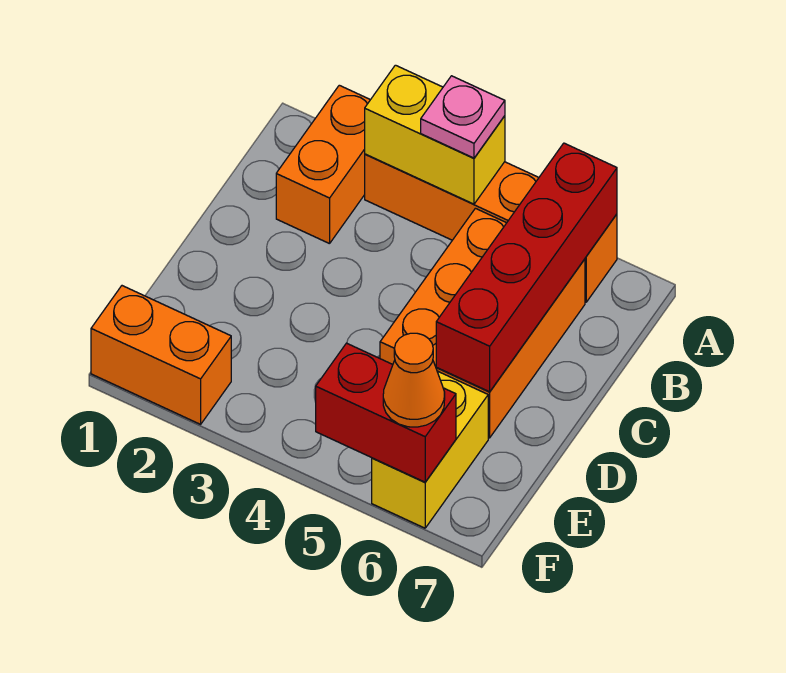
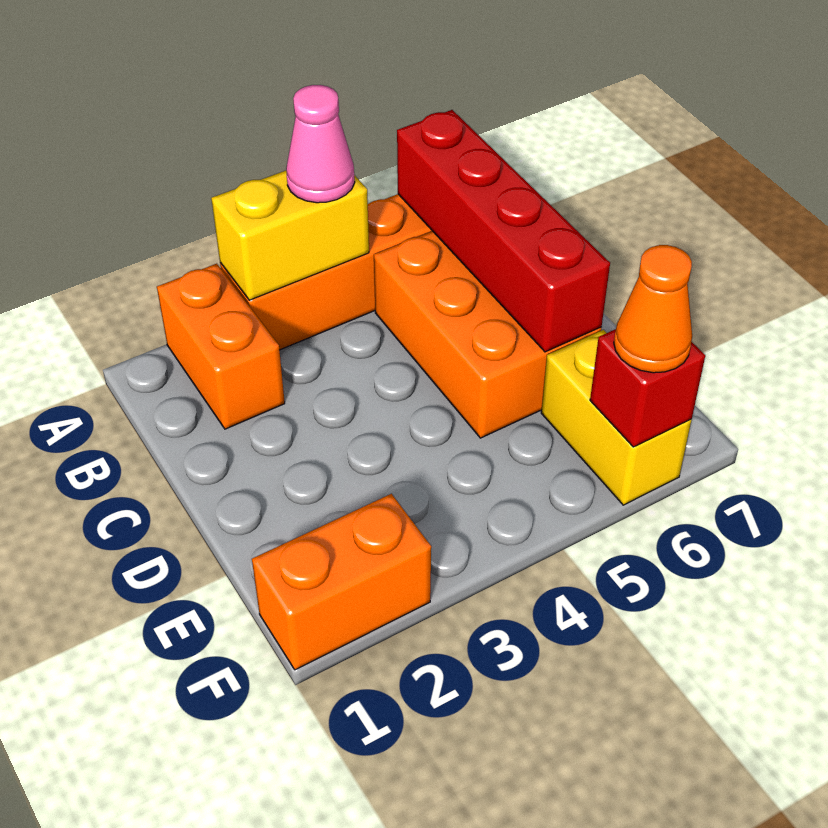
pink plate A4 level 3 -> pink cone A4 level 3
red brick F5:F6 level 2 -> red brick F6 level 2

